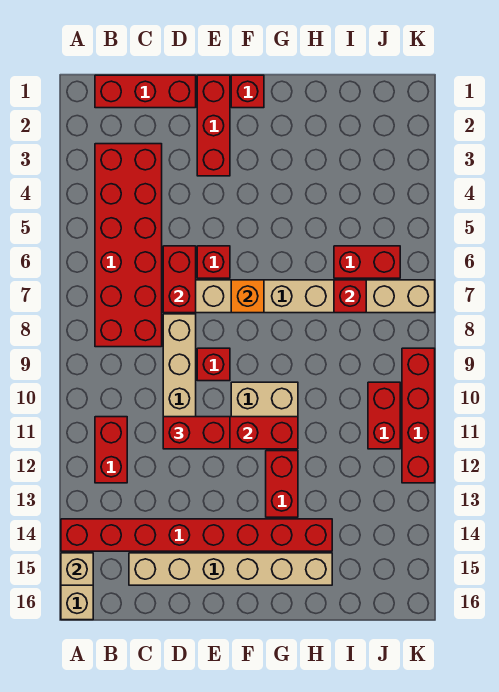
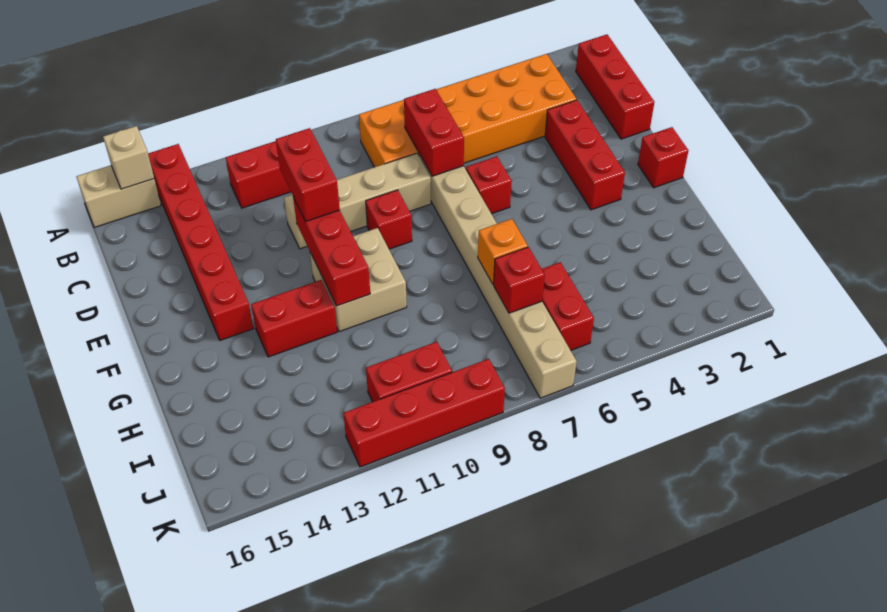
red brick A14:H14 level 1 -> red brick A14:F14 level 1
red brick B3:C8 level 1 -> orange brick B3:C8 level 1
tan brick C15:H15 level 1 -> none
red brick D6:D7 level 2 -> red brick C7:D7 level 2
red brick E1:E3 level 1 -> red brick D3:F3 level 1
orange brick F7 level 2 -> orange brick H7 level 2

